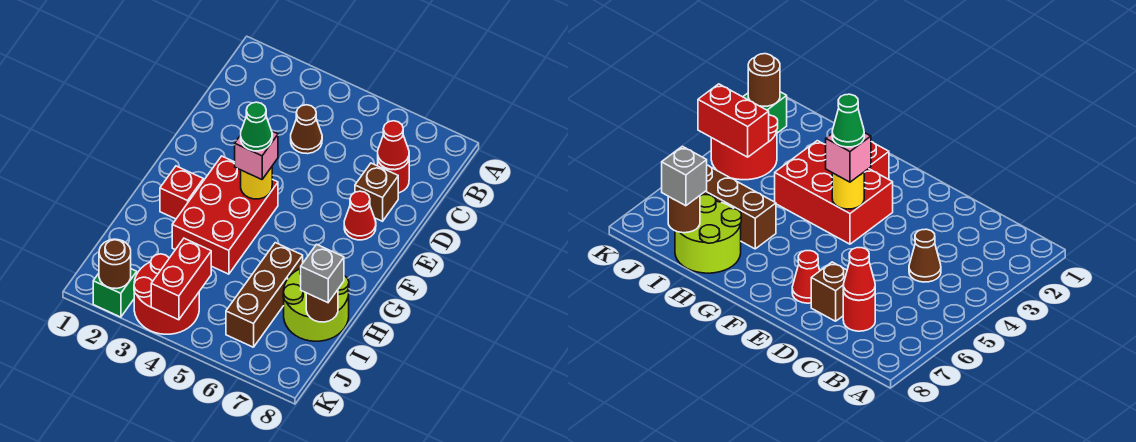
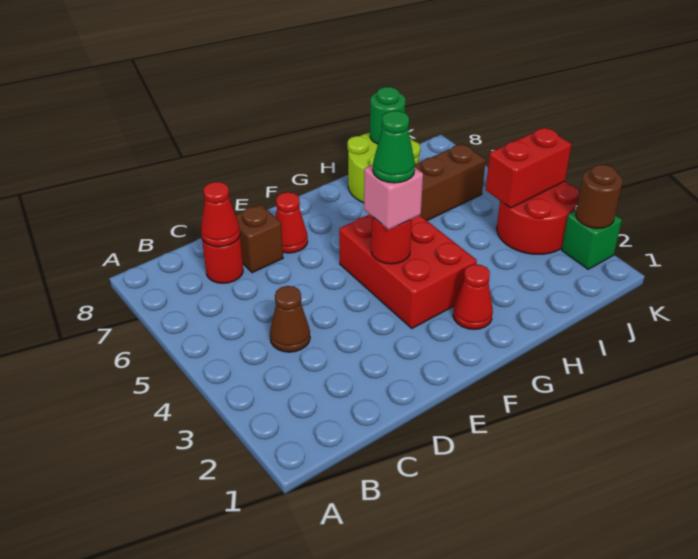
red brick F3:H4 level 1 -> red brick F3:G5 level 1
yellow round brick F4 level 2 -> red round brick F4 level 2
red brick G2 level 1 -> red cone G2 level 1
brown round brick I8 level 2 -> green round brick I8 level 2
grey brick I8 level 3 -> none

